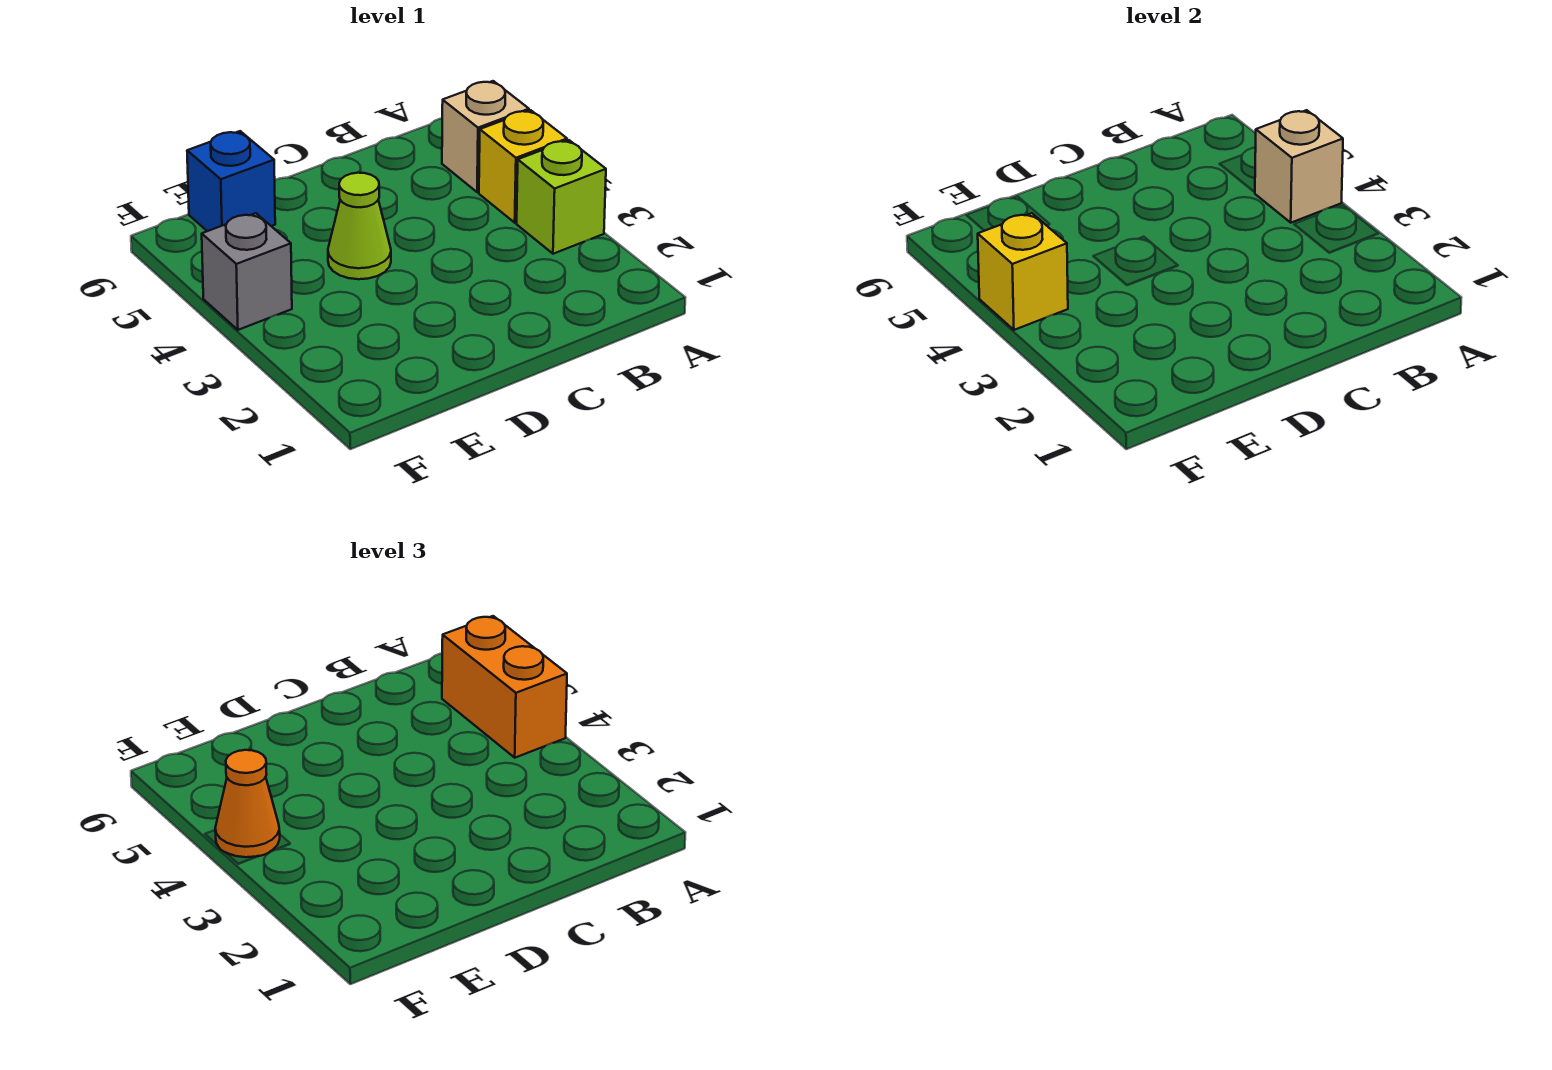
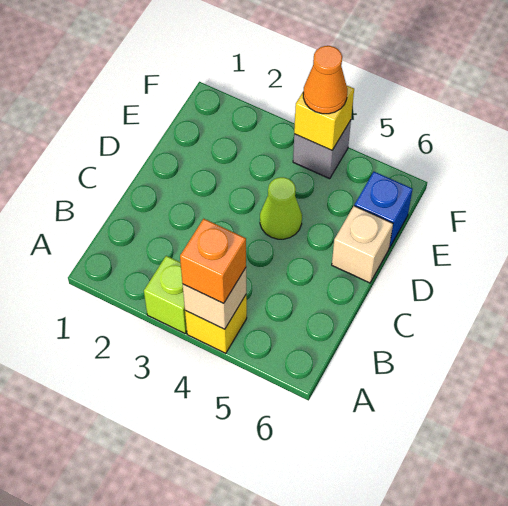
orange brick A4:A5 level 3 -> orange brick A4 level 3
tan brick A5 level 1 -> tan brick D6 level 1

